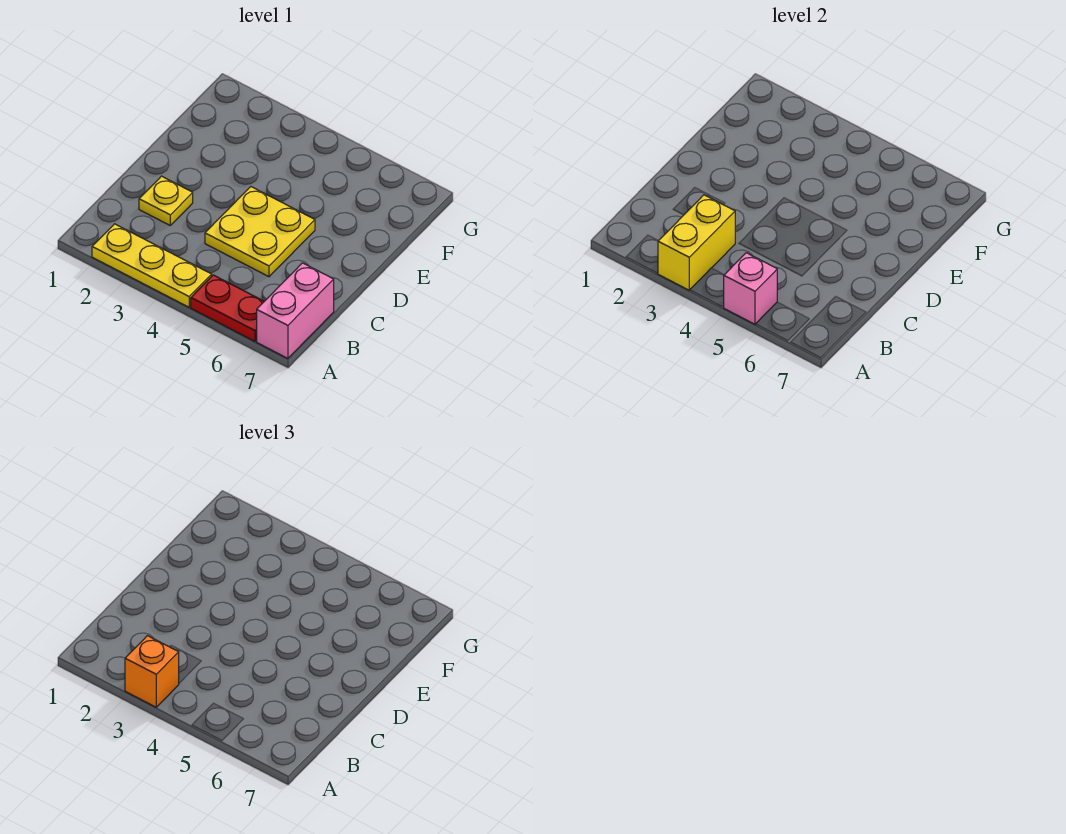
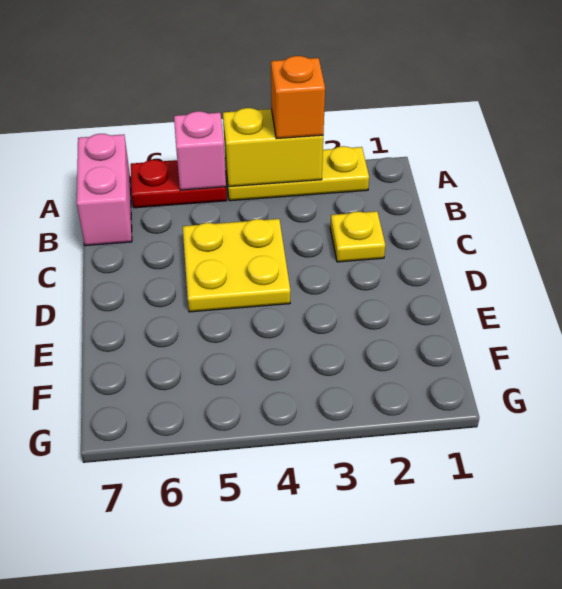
yellow brick A3:B3 level 2 -> yellow brick A3:A4 level 2

